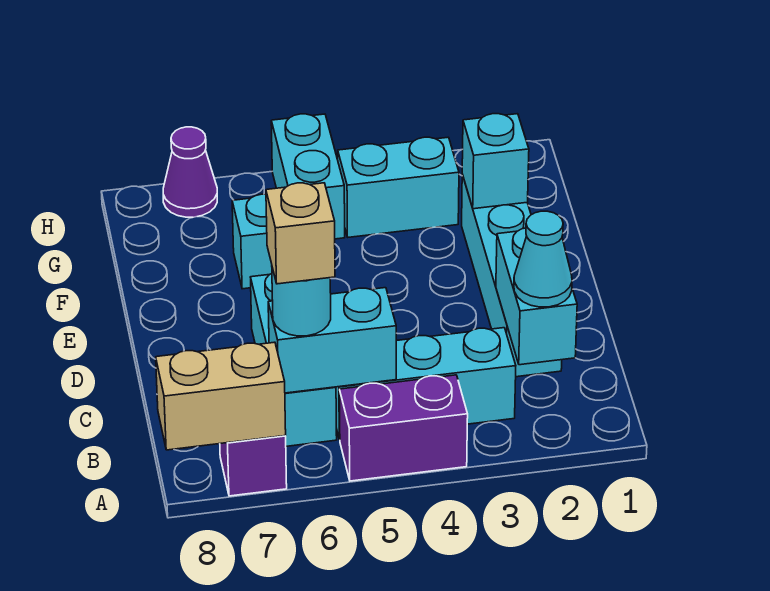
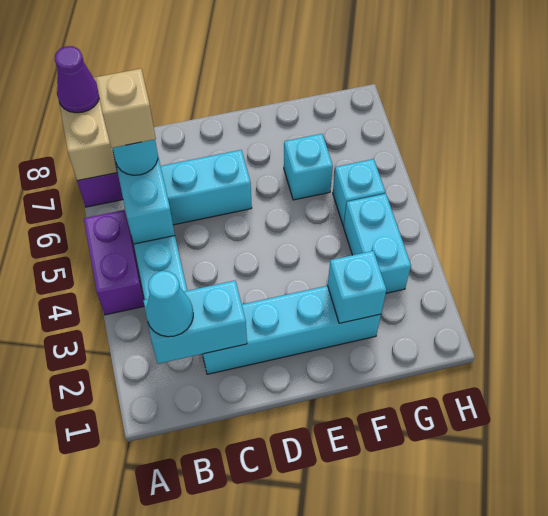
cyan brick G5:H5 level 1 -> cyan brick G5 level 1
purple cone H7 level 1 -> purple cone A8 level 3

